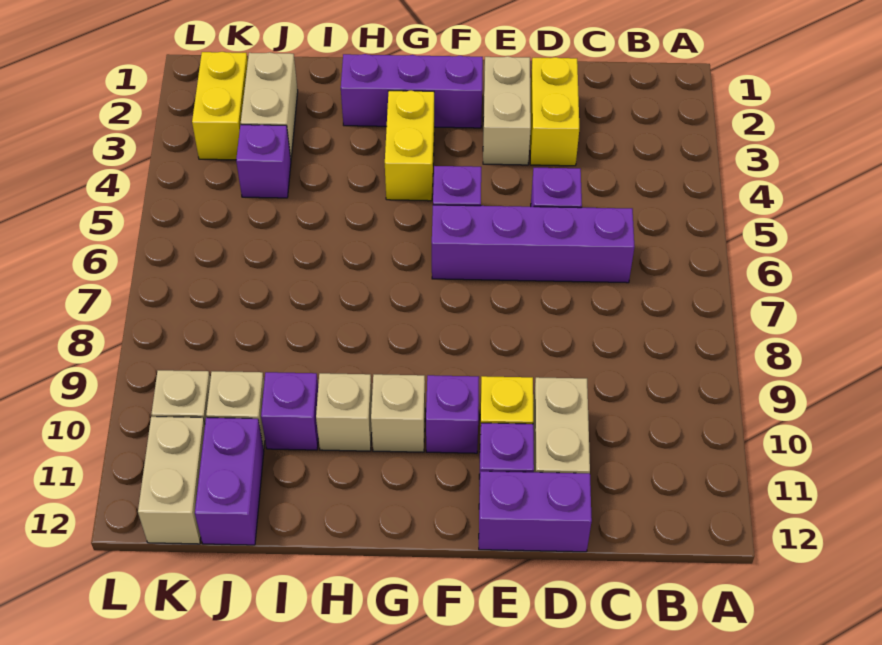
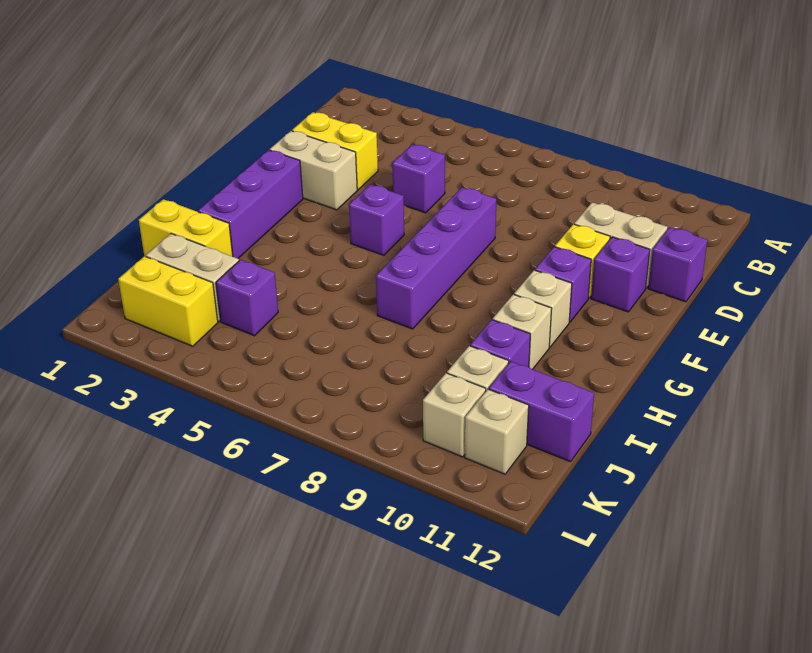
purple brick C6:F6 level 1 -> purple brick E7:H7 level 1
purple brick D12:E12 level 1 -> purple brick D12 level 1
yellow brick G3:G4 level 1 -> yellow brick I1:I2 level 1
tan brick K11:K12 level 1 -> tan brick K11 level 1

